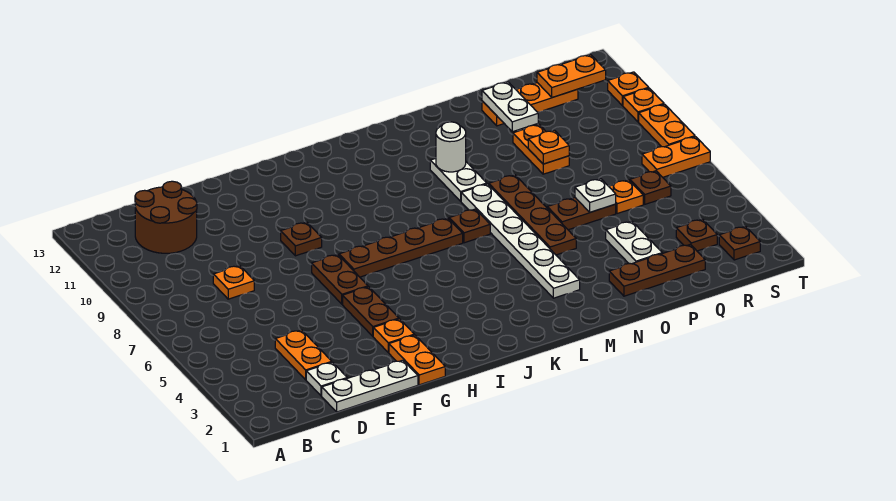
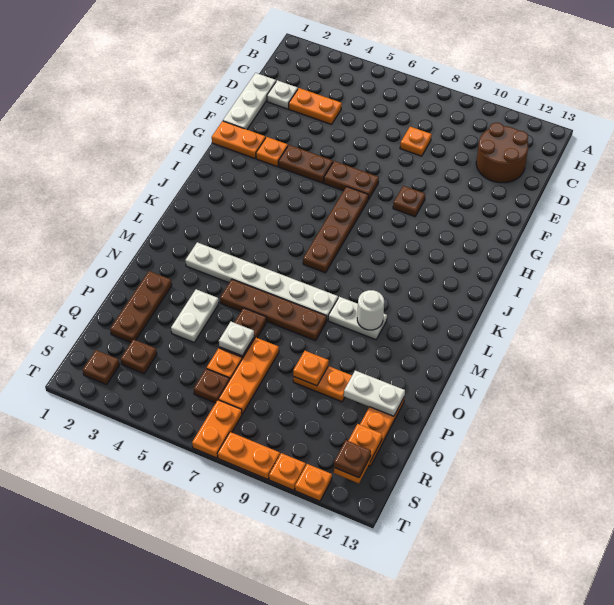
brown plate L7 level 1 -> brown plate S12 level 3
white plate P3:P4 level 1 -> white plate O4:P4 level 1
none -> orange plate P7:R7 level 1

